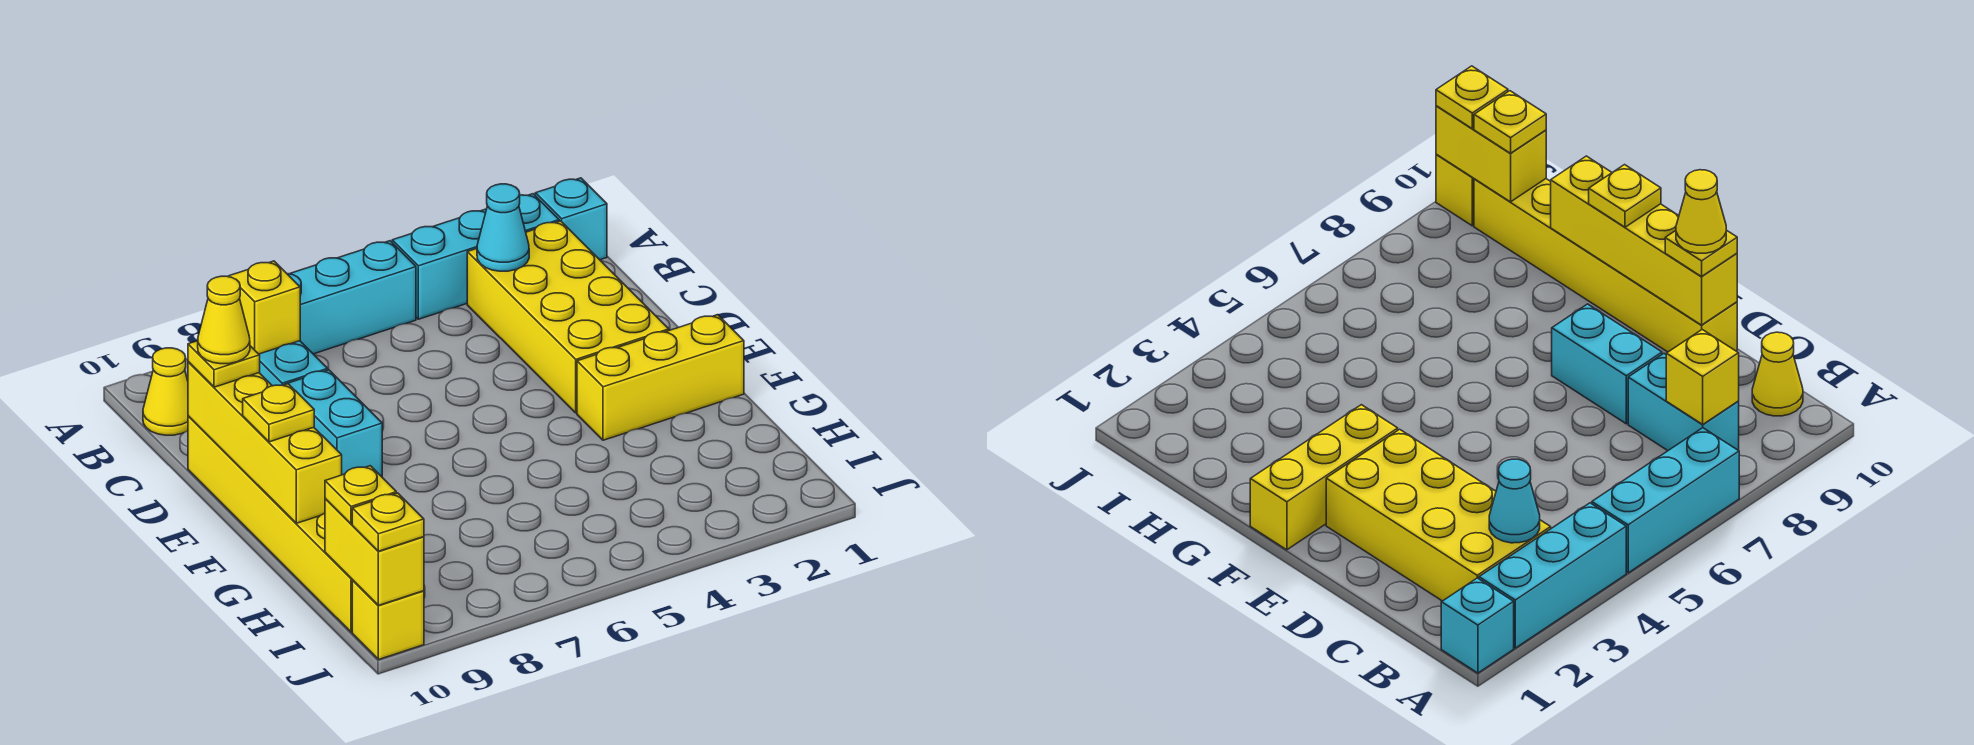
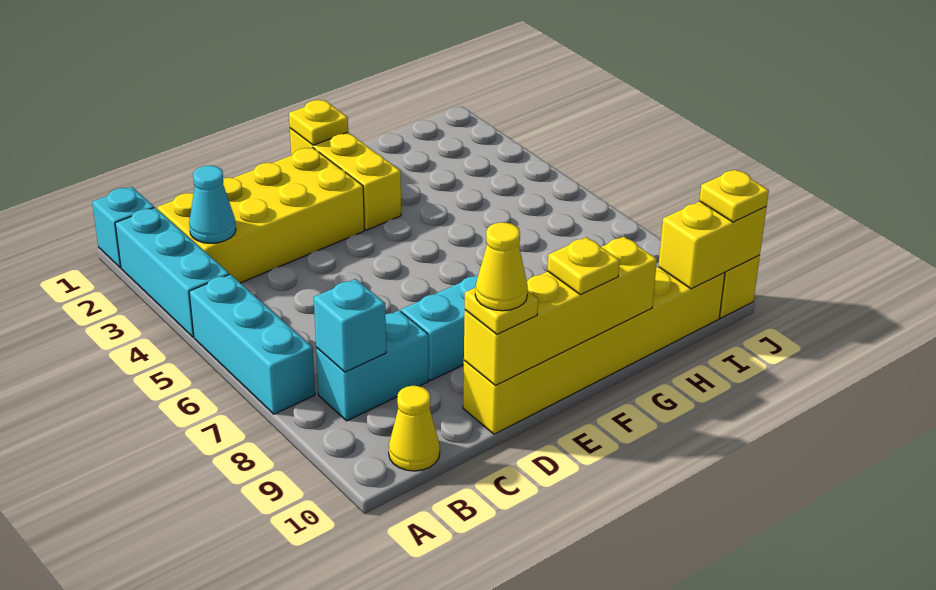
yellow brick B8 level 2 -> cyan brick B8 level 2
yellow plate I10 level 3 -> yellow plate F1 level 2

